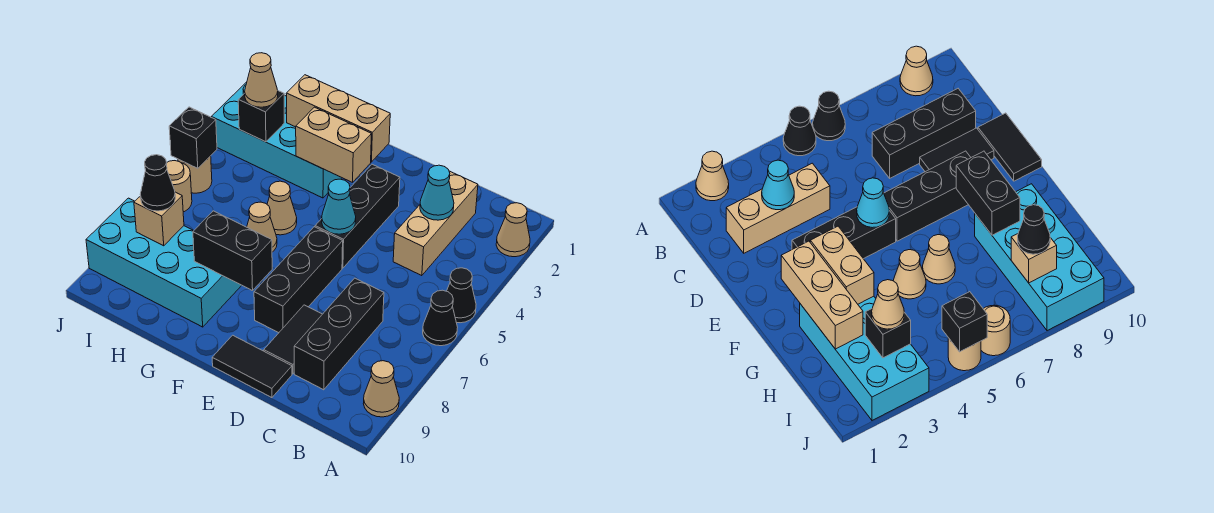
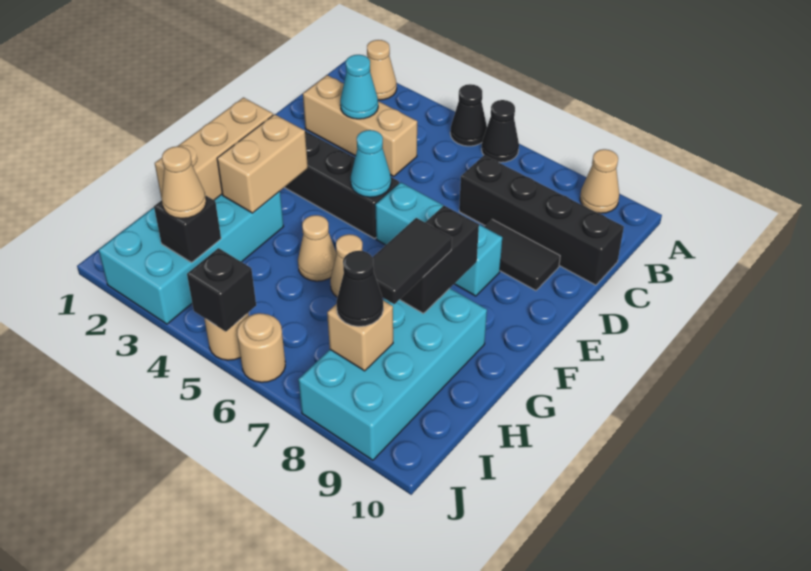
black brick C7:C9 level 1 -> black brick C7:C10 level 1
black tile D10:E10 level 1 -> black tile G8:H8 level 3
black brick E6:E8 level 1 -> cyan brick E6:E8 level 1

